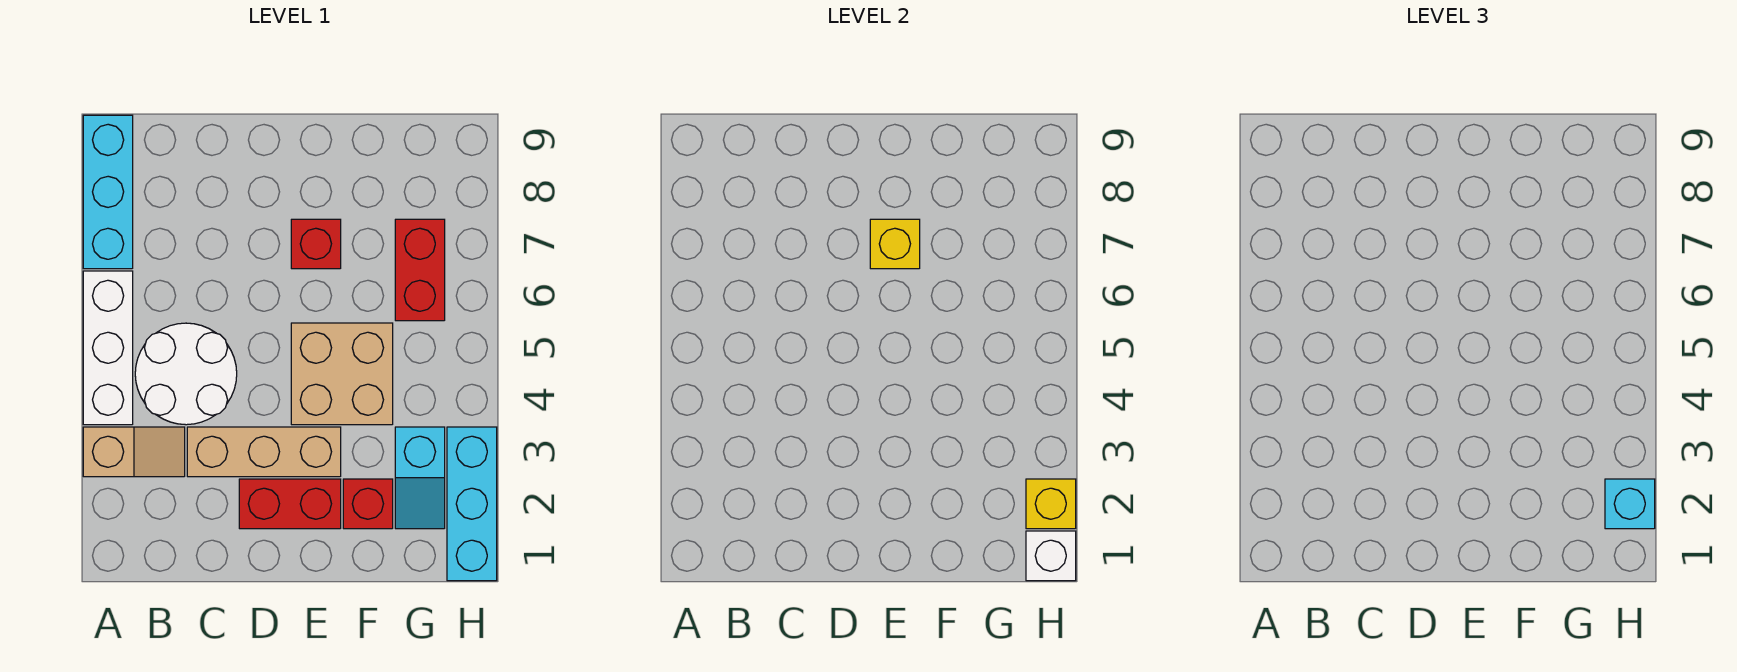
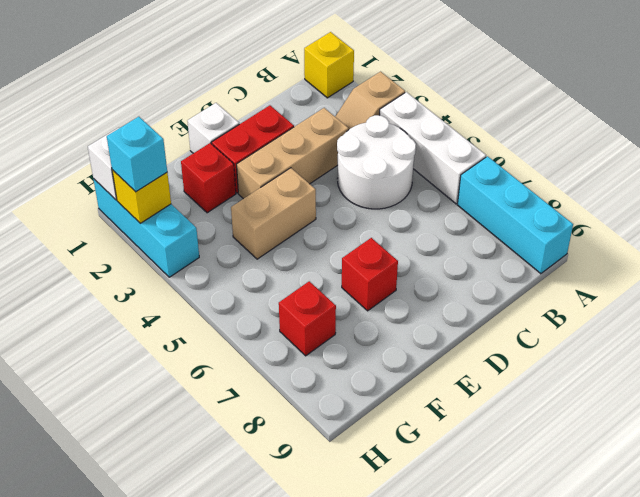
none -> white brick E1 level 1
tan brick E4:F5 level 1 -> tan brick E4:F4 level 1
yellow brick E7 level 2 -> yellow brick A1 level 1
cyan slope G2:G3 level 1 top 3 -> none
red brick G6:G7 level 1 -> red brick G7 level 1

